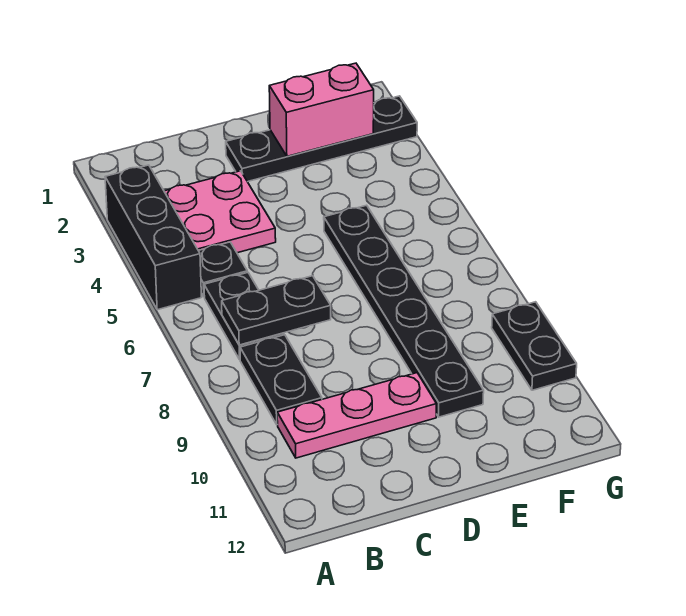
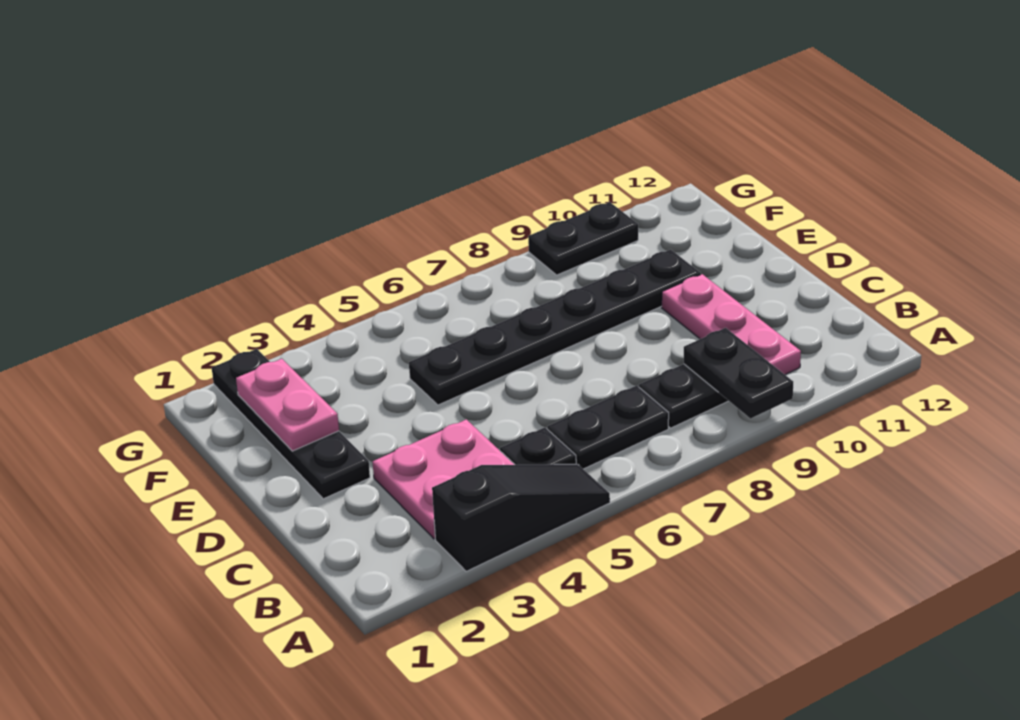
black brick A3:A5 level 1 -> black slope A3:A5 level 1 top 3
black plate B7:C7 level 2 -> black plate A9:B9 level 2
pink brick E2:F2 level 2 -> pink plate E2:F2 level 2

